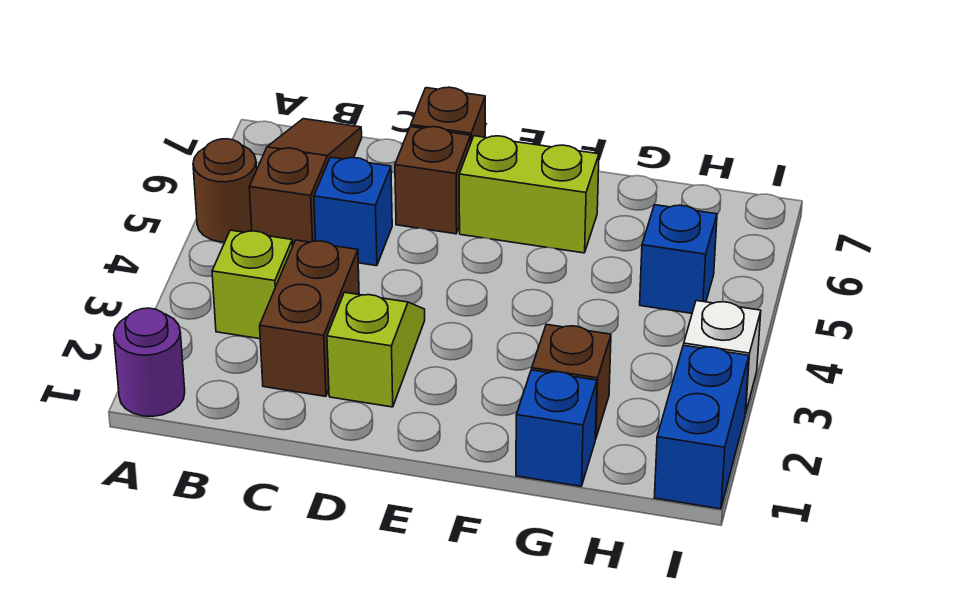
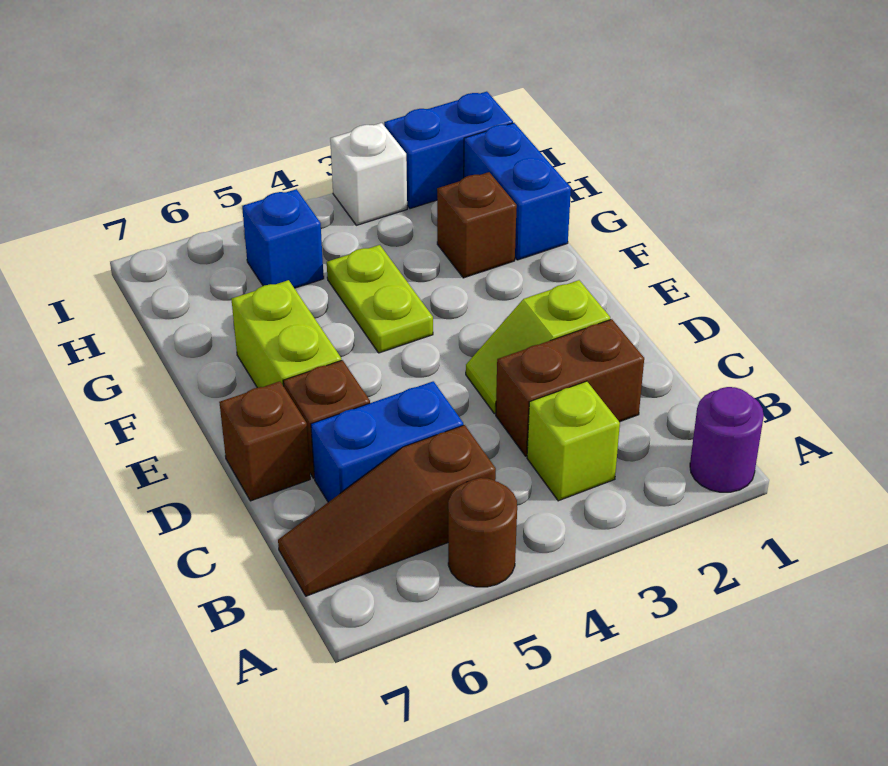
blue brick C5 level 1 -> blue brick C5:C6 level 1
none -> lime plate F4:G4 level 1
blue brick G1 level 1 -> blue brick G1:H1 level 1

